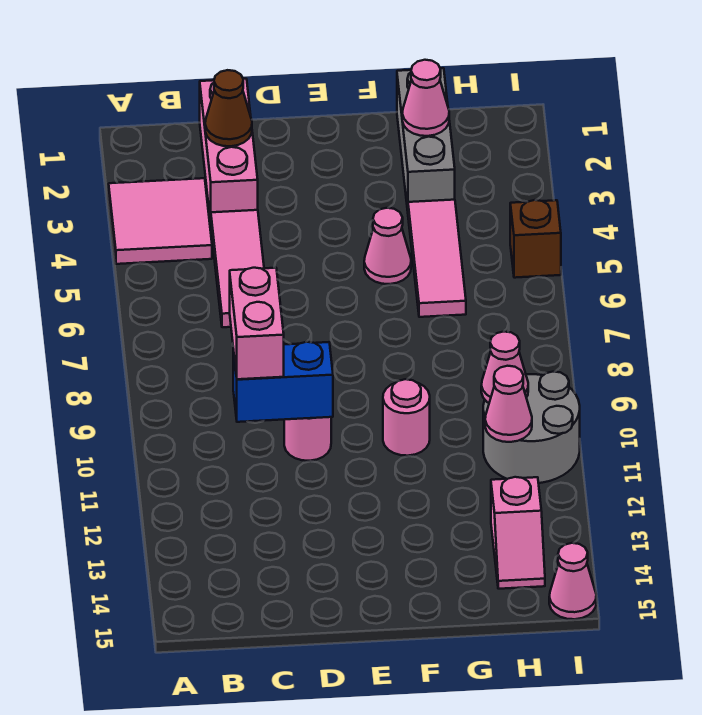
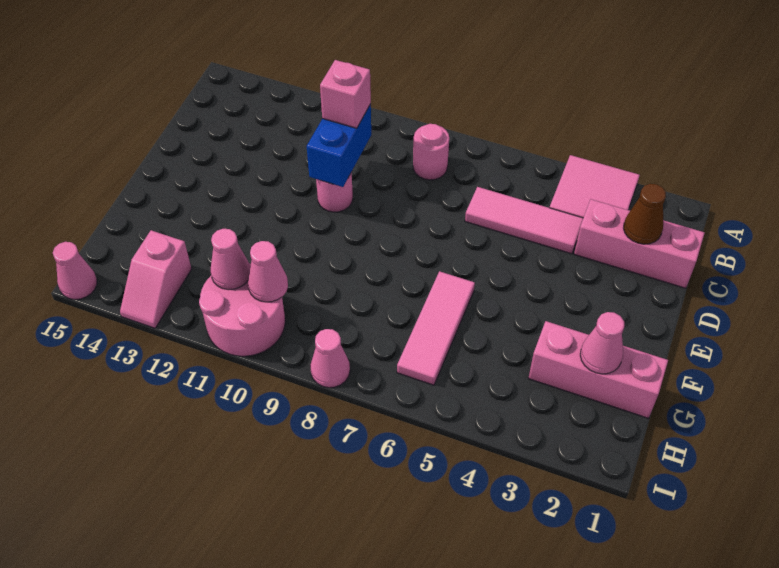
pink brick C9:C10 level 3 -> pink brick C10 level 3
pink cone F5 level 1 -> pink cone I8 level 1
pink round brick F10 level 1 -> pink round brick B8 level 1
grey brick G1:G3 level 1 -> pink brick G1:G3 level 1
pink tile G4:G6 level 1 -> pink tile F6:H6 level 1
grey round brick H10:I11 level 1 -> pink round brick H10:I11 level 1
pink slope H13:H14 level 1 top 13 -> pink slope H13:I13 level 1 top H
brown brick I5 level 1 -> none

